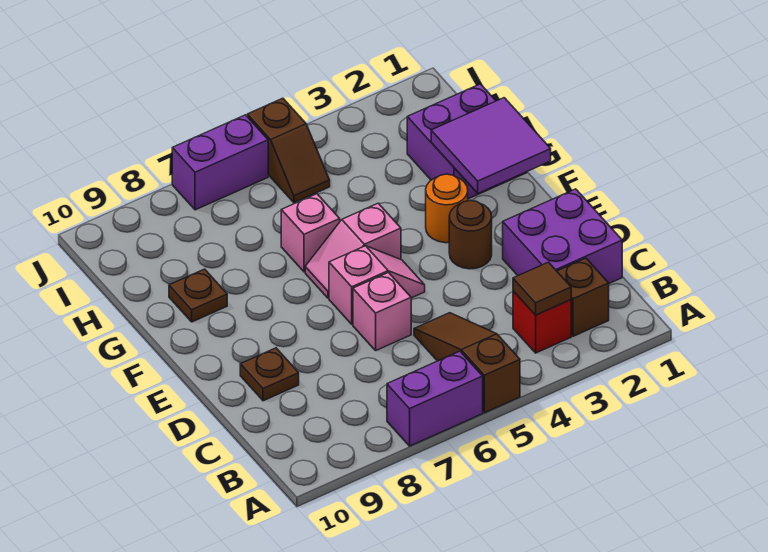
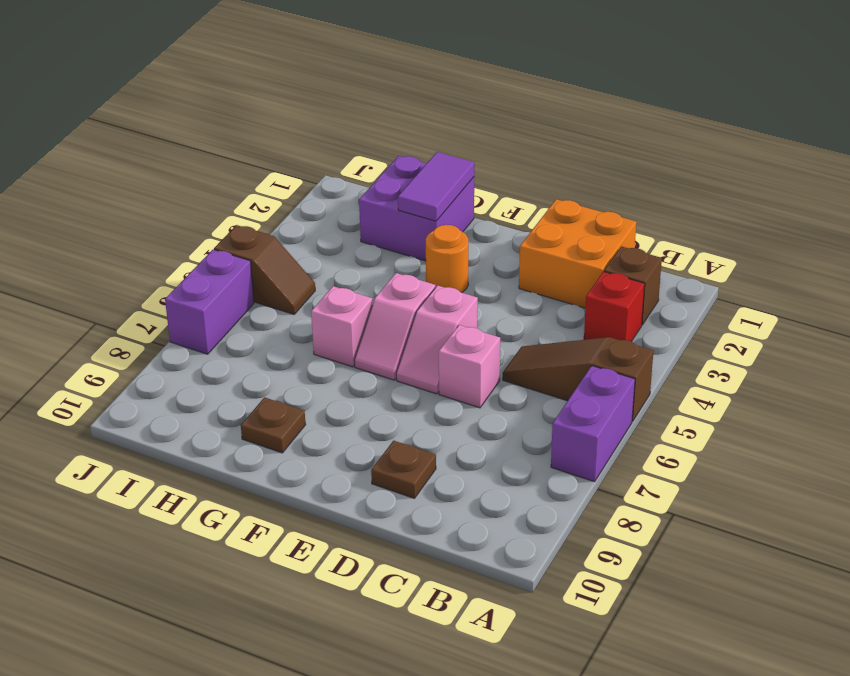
brown tile B3 level 2 -> none
purple brick C1:D2 level 1 -> orange brick C1:D2 level 1
brown round brick E3 level 1 -> none
pink slope E5:E6 level 1 top 6 -> pink slope E5:E6 level 1 top 5
purple tile F1:G2 level 2 -> purple tile G1:G2 level 2

